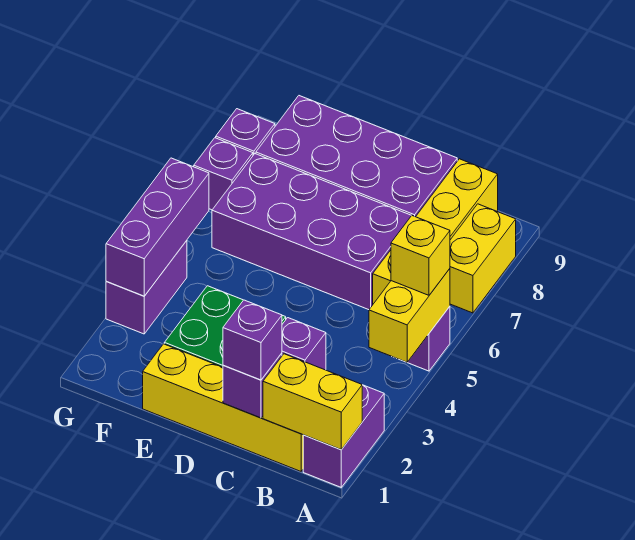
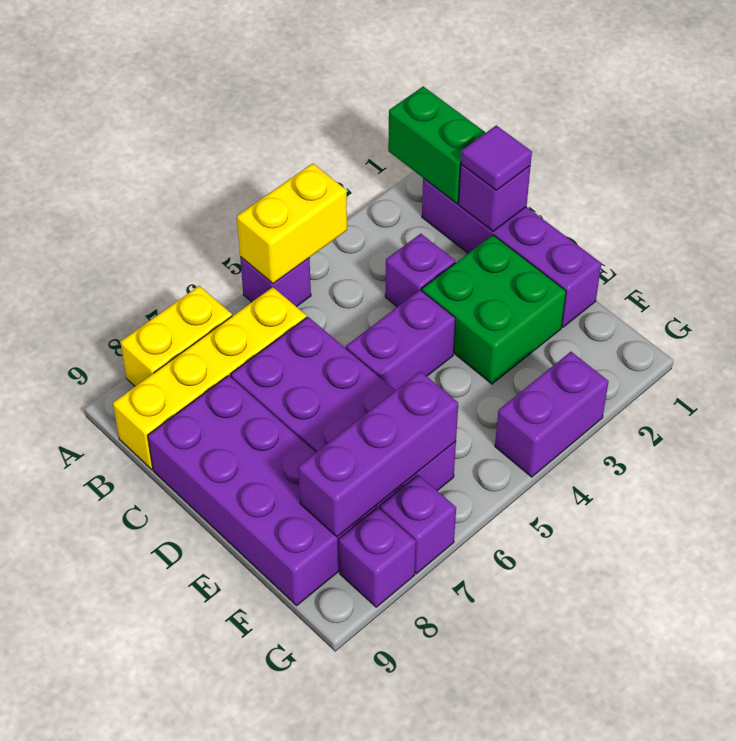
purple brick A1:A2 level 1 -> purple brick D4:D5 level 1
yellow brick A1:B1 level 2 -> green brick A1:B1 level 2
yellow brick A5 level 3 -> none
yellow brick B1:E1 level 1 -> purple brick B1:E1 level 1
purple brick C1 level 3 -> purple tile C1 level 3
purple brick G3:G5 level 2 -> purple brick F6:F8 level 2

